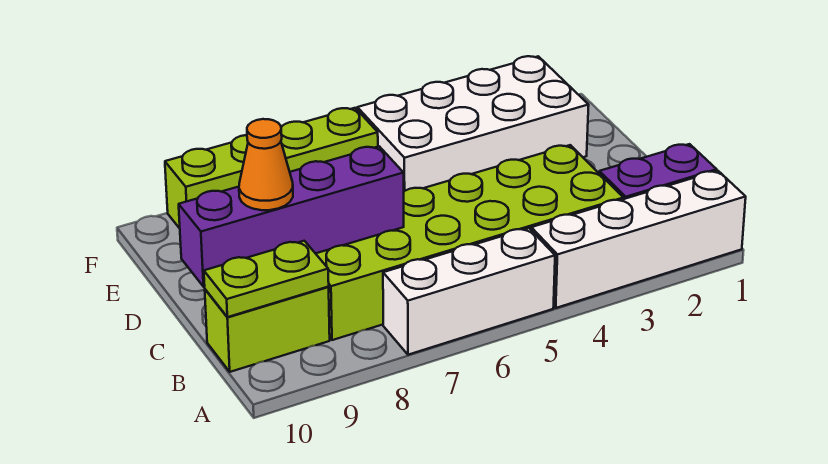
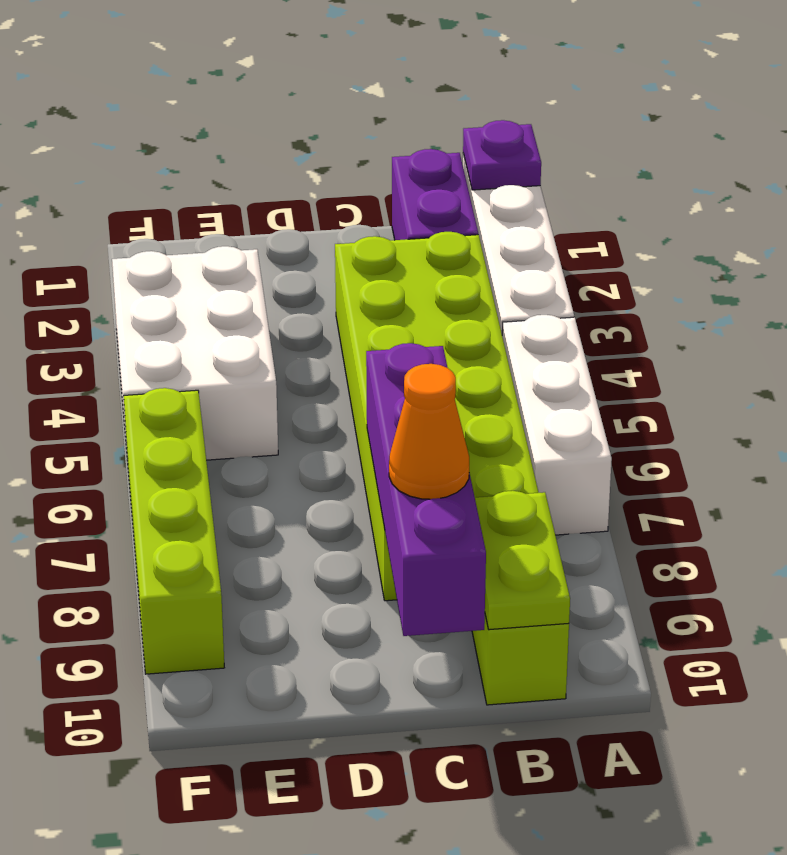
none -> purple plate A1 level 2
white brick E2:F5 level 1 -> white brick E3:F5 level 1

